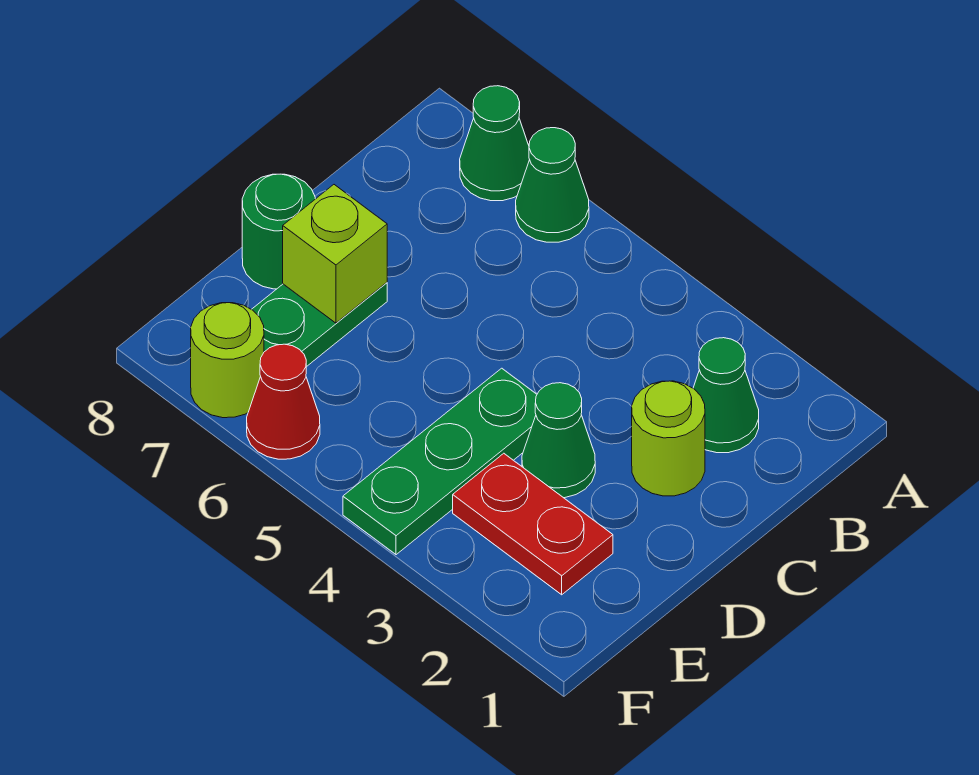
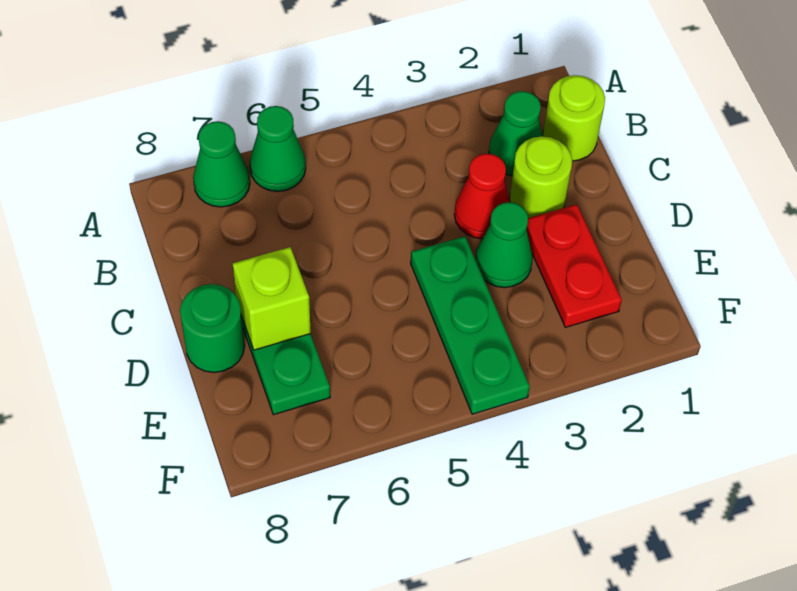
red plate E2:E3 level 1 -> red plate D2:E2 level 1
red cone F6 level 1 -> red cone C3 level 1
lime round brick F7 level 1 -> lime round brick B1 level 1

